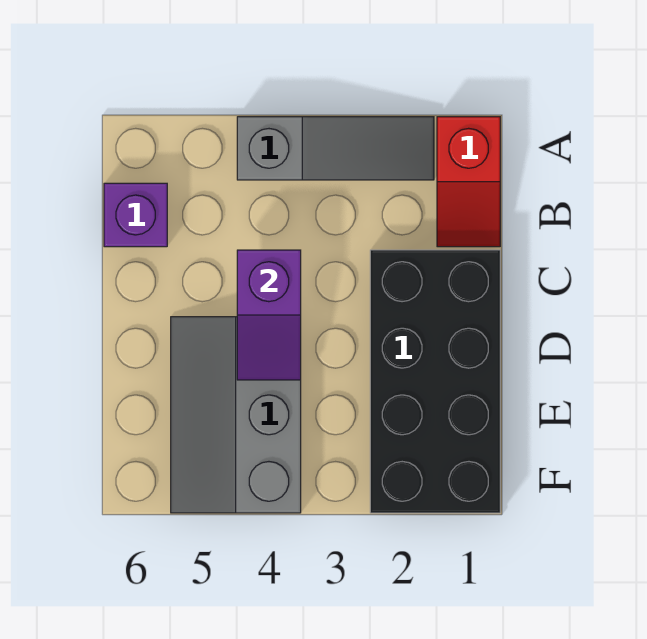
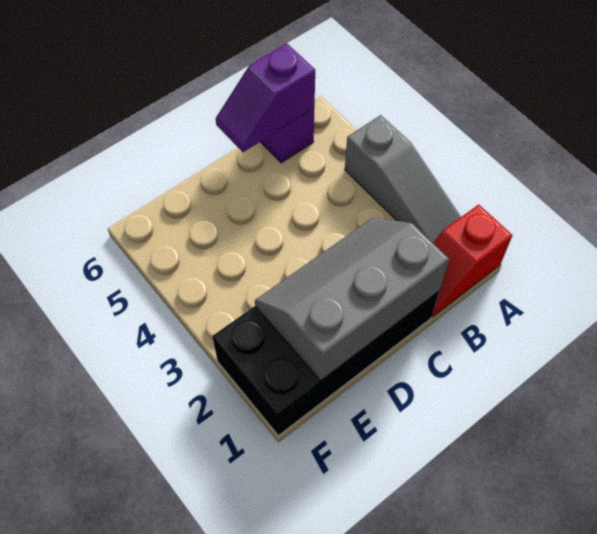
purple slope C4:D4 level 2 top C -> purple slope B6:C6 level 2 top B
grey slope D4:F5 level 1 top 4 -> grey slope C1:E2 level 2 top 1

